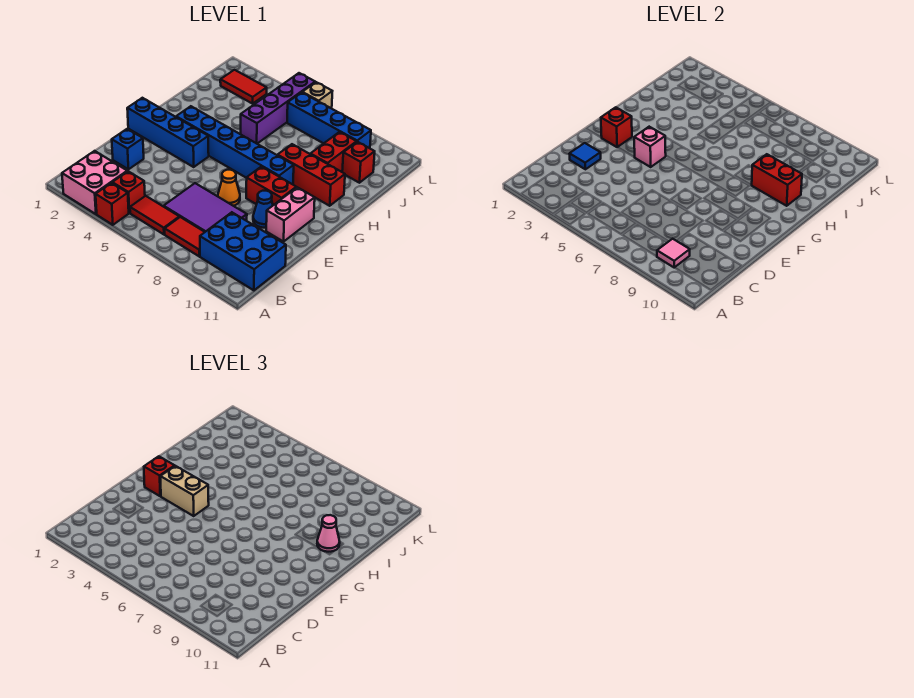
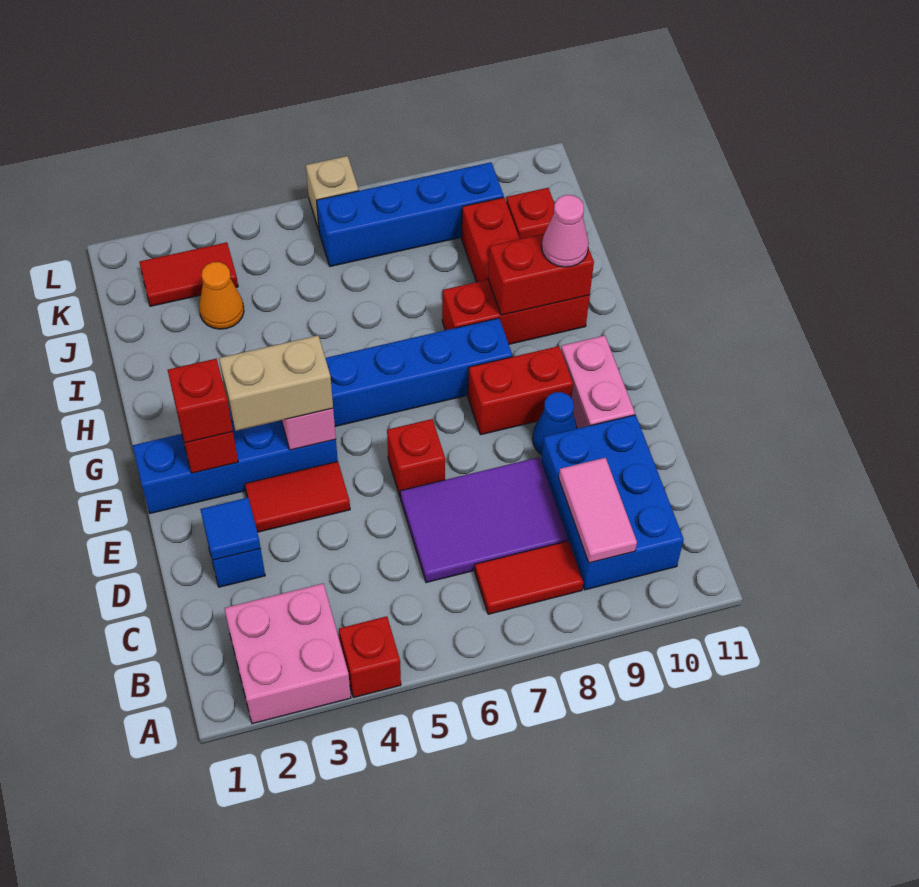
red brick B4 level 1 -> red brick E6 level 1
red tile B5:B6 level 1 -> red tile E3:E4 level 1
blue brick B9:C11 level 1 -> blue brick B9:D10 level 1
pink tile B9 level 2 -> pink tile B9:C9 level 2
orange cone E7 level 1 -> orange cone J3 level 1
purple brick I5:L5 level 1 -> none

